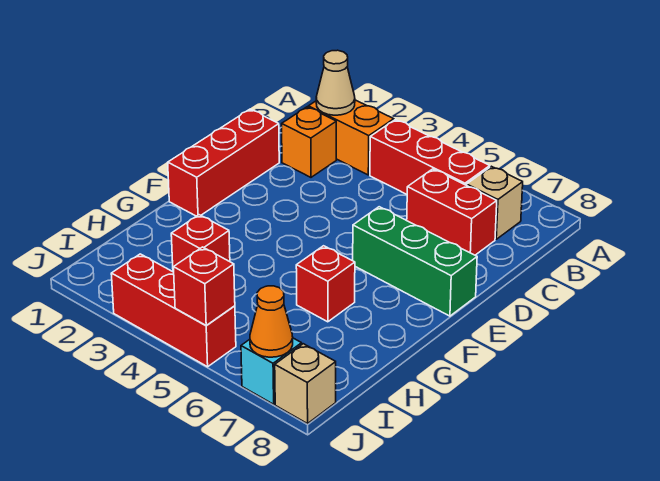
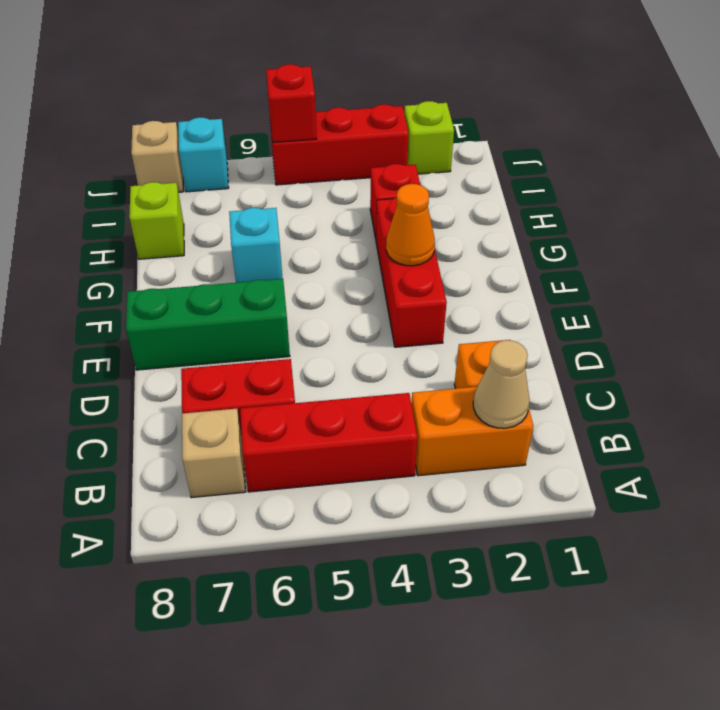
red brick D1:F1 level 1 -> red brick E3:G3 level 1
red brick G6 level 1 -> cyan brick G6 level 1
none -> lime brick H8 level 1
none -> lime brick J2 level 1
orange cone J7 level 2 -> orange cone F3 level 2

